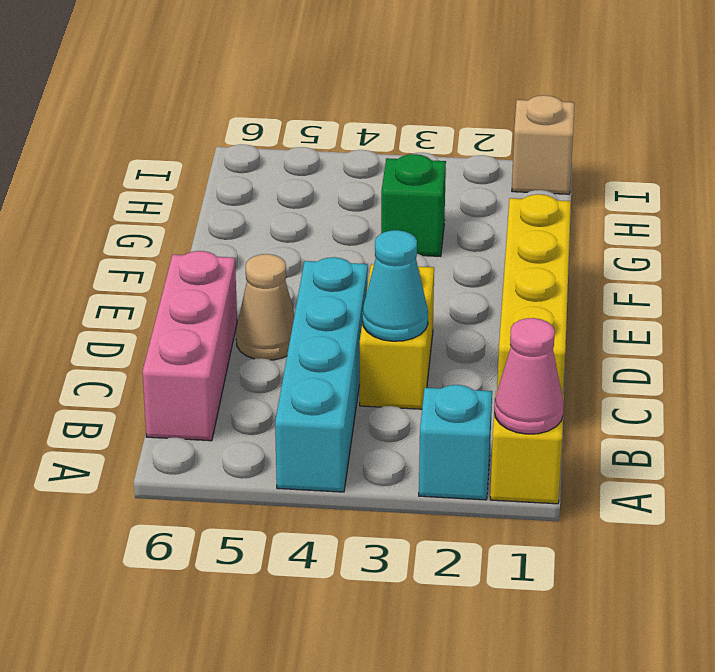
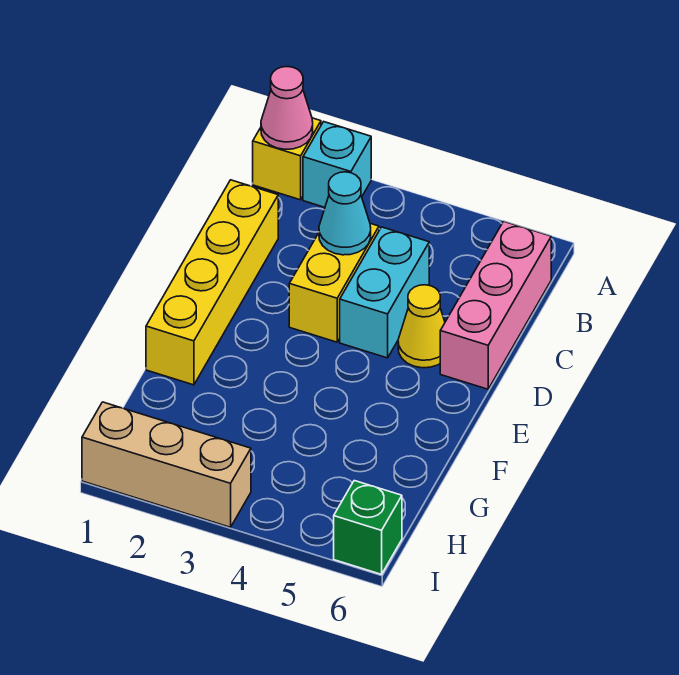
cyan brick A4:D4 level 1 -> cyan brick C4:D4 level 1
tan cone D5 level 1 -> yellow cone D5 level 1
green brick G3 level 1 -> green brick I6 level 1
tan brick I1 level 1 -> tan brick I1:I3 level 1

